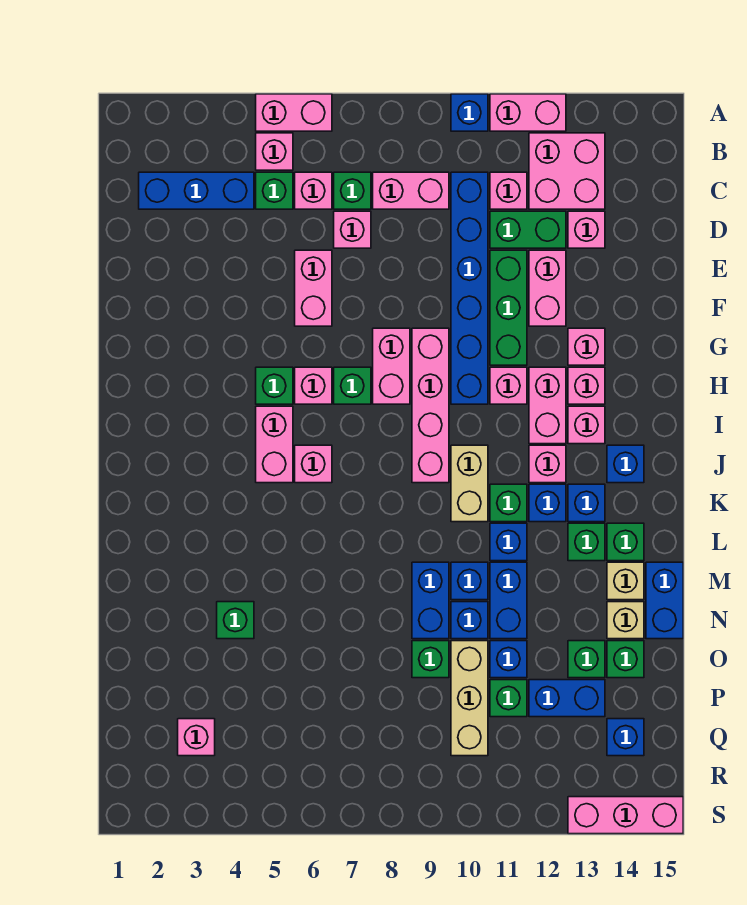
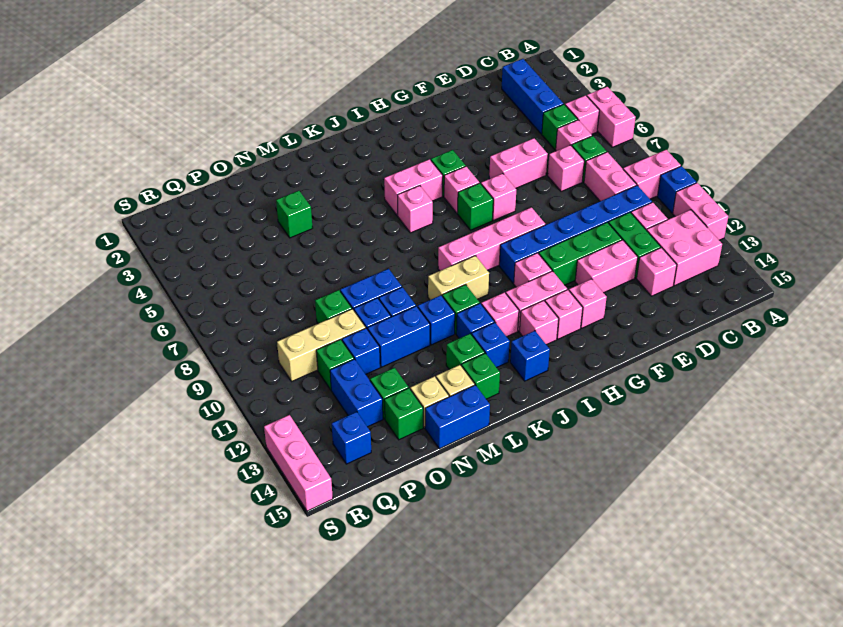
pink brick G8:H8 level 1 -> pink brick A9:B9 level 1
pink brick Q3 level 1 -> pink brick G7 level 1

